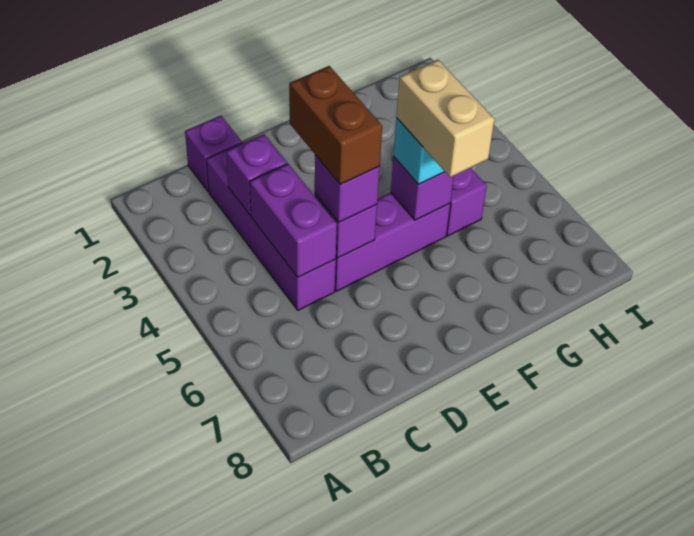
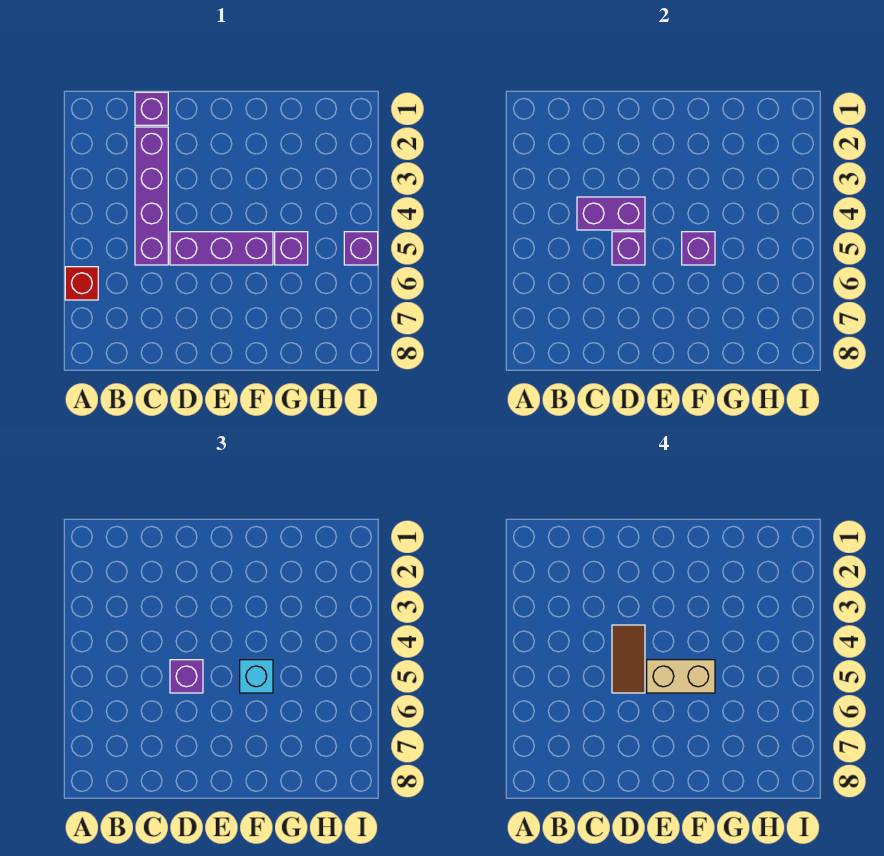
none -> red brick A6 level 1
purple brick C3 level 2 -> purple brick I5 level 1
purple brick C4:C5 level 2 -> purple brick C4:D4 level 2
brown brick D4:D5 level 4 -> brown tile D4:D5 level 4
tan brick F5:F6 level 4 -> tan brick E5:F5 level 4

